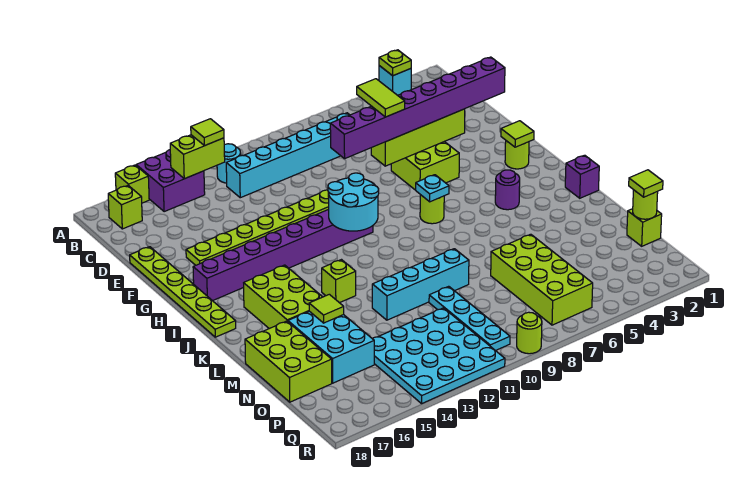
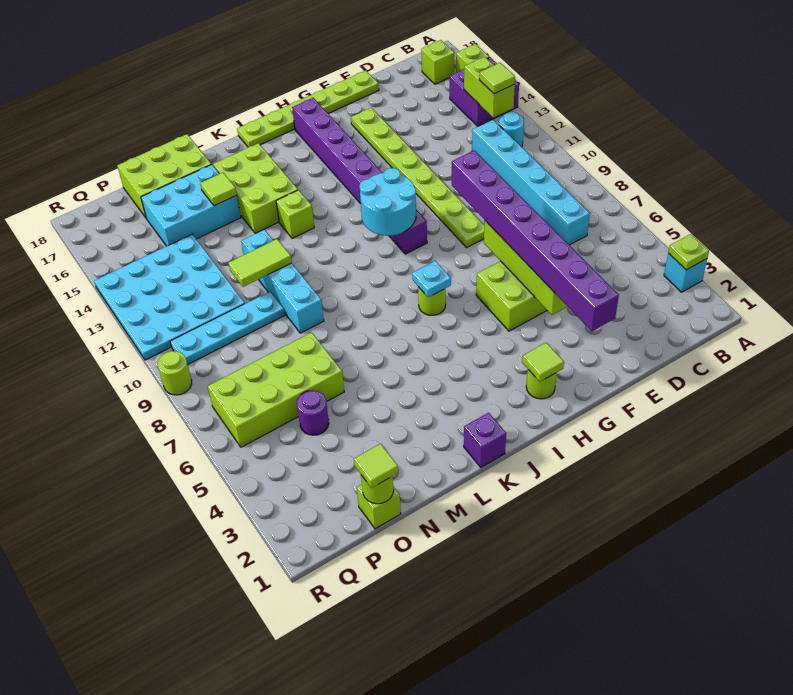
lime tile E7:F7 level 4 -> lime tile M11:N11 level 2
purple round brick J4 level 1 -> purple round brick O5 level 1
lime brick J15:L16 level 1 -> lime brick K14:L16 level 1

